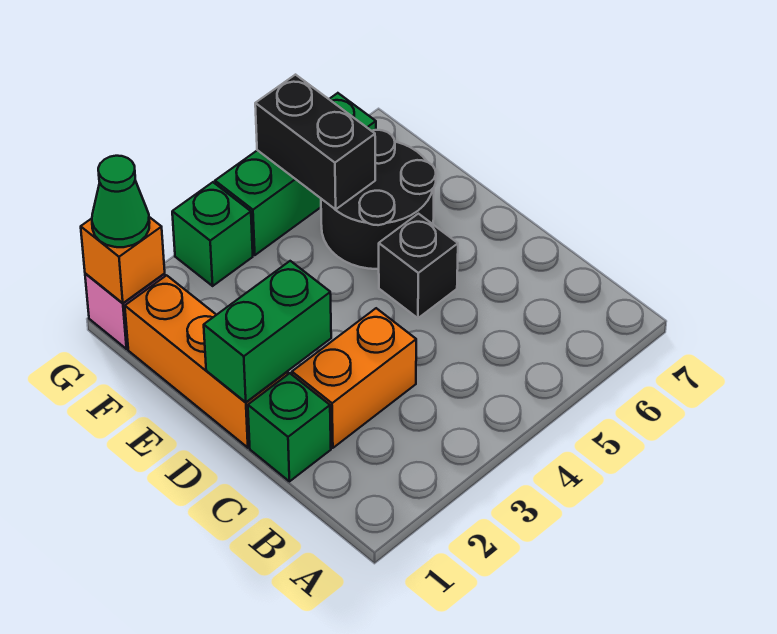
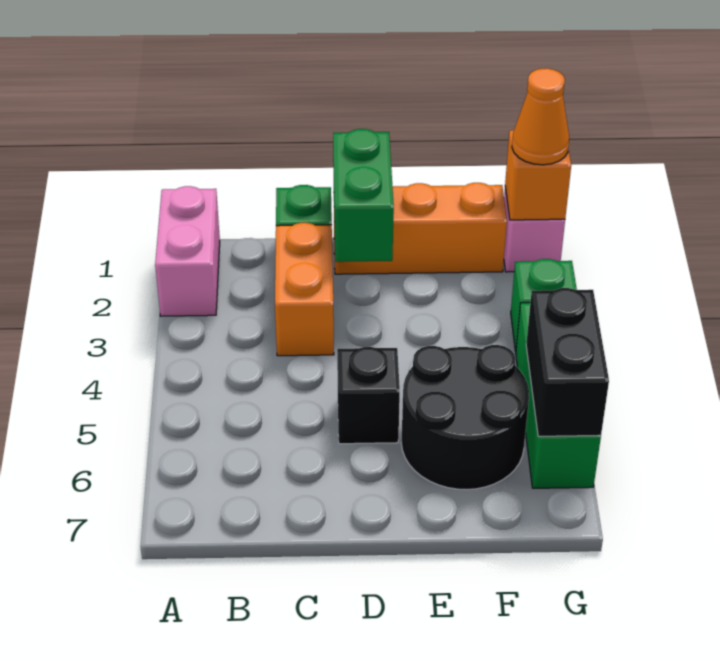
none -> pink brick A1:A2 level 1
black brick F5:G5 level 2 -> black brick G5:G6 level 2
green cone G1 level 3 -> orange cone G1 level 3

